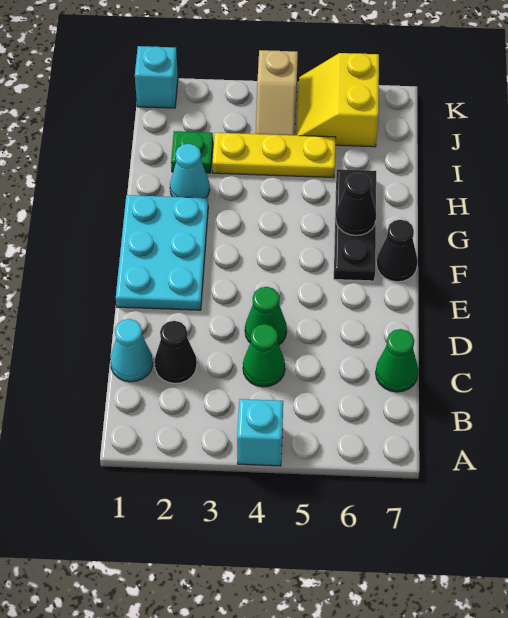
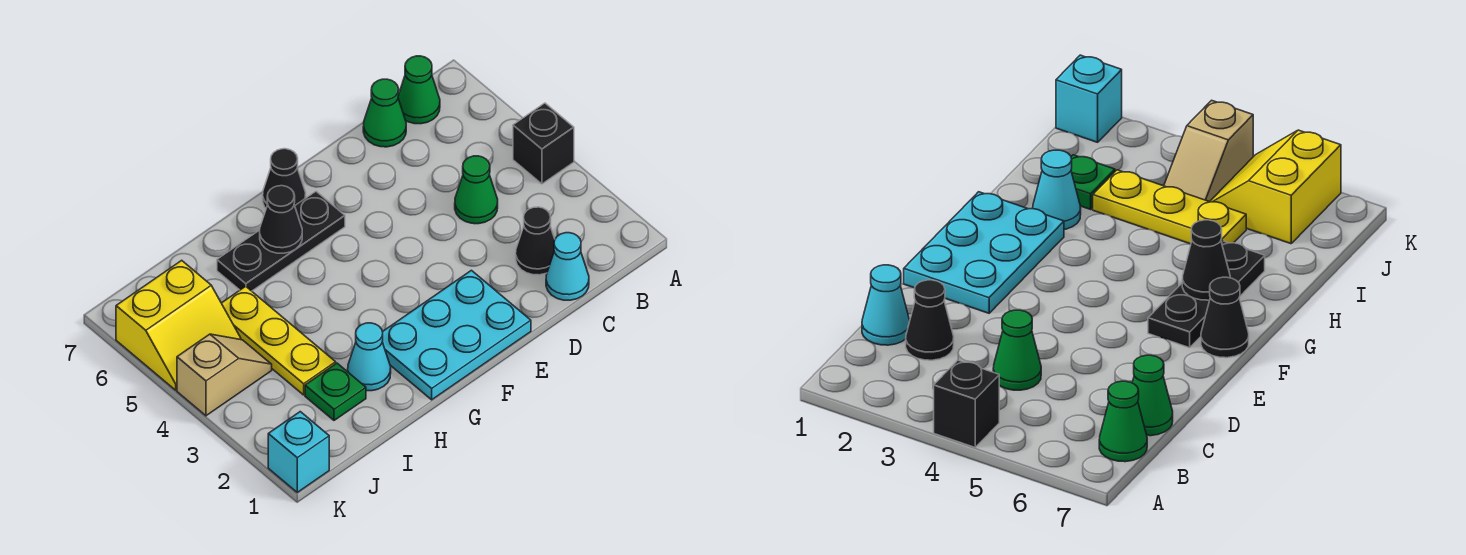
cyan brick A4 level 1 -> black brick A4 level 1
green cone D4 level 1 -> green cone B7 level 1

